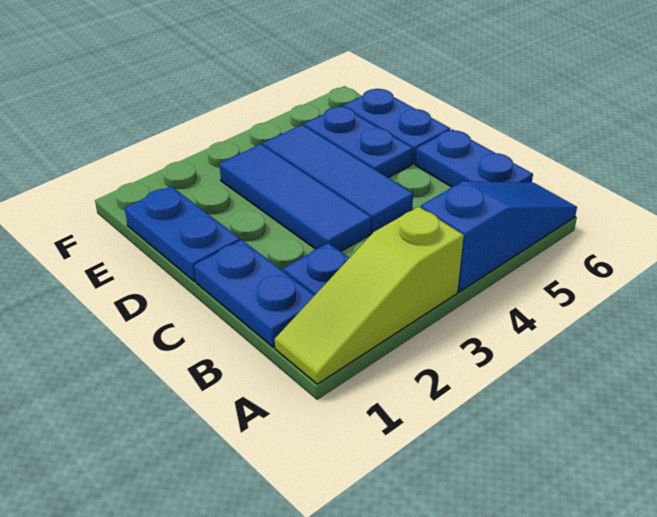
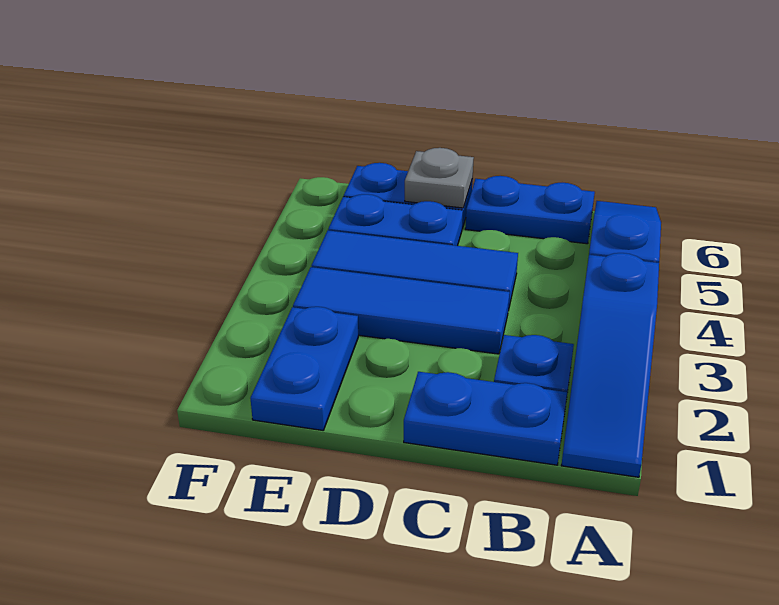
lime slope A1:A3 level 1 top 3 -> blue slope A1:A3 level 1 top 3
blue plate D1:E1 level 1 -> blue plate E1:E2 level 1
none -> grey plate D6 level 2

